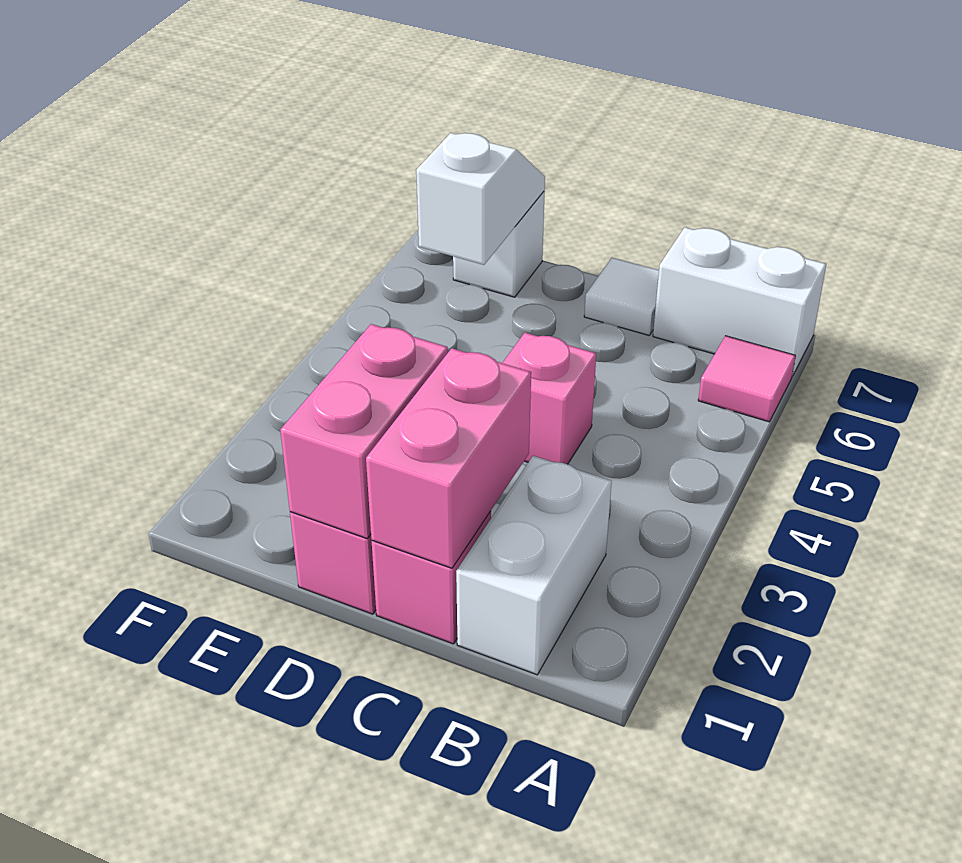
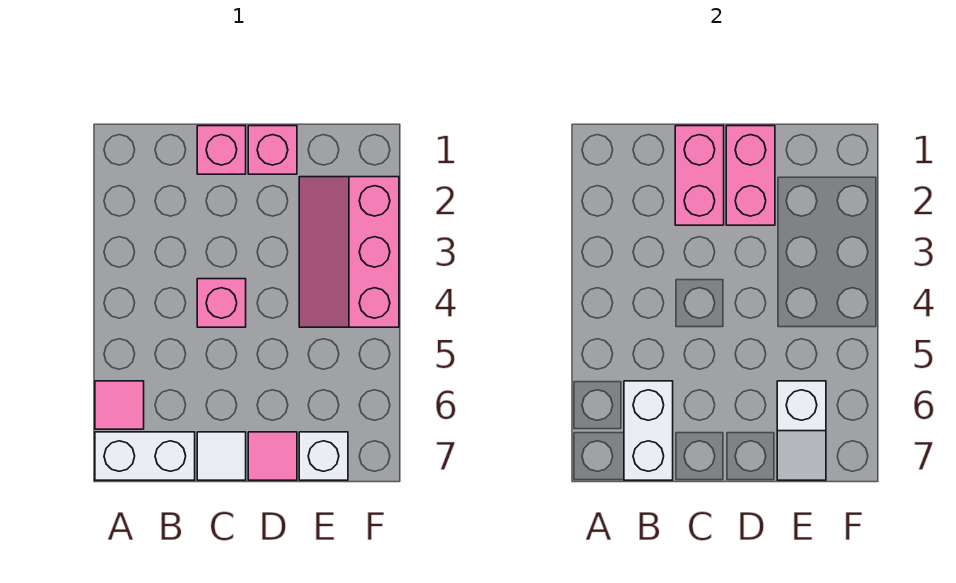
white brick B1:B2 level 1 -> white brick B6:B7 level 2
none -> pink tile D7 level 1
none -> pink slope E2:F4 level 1 top F

